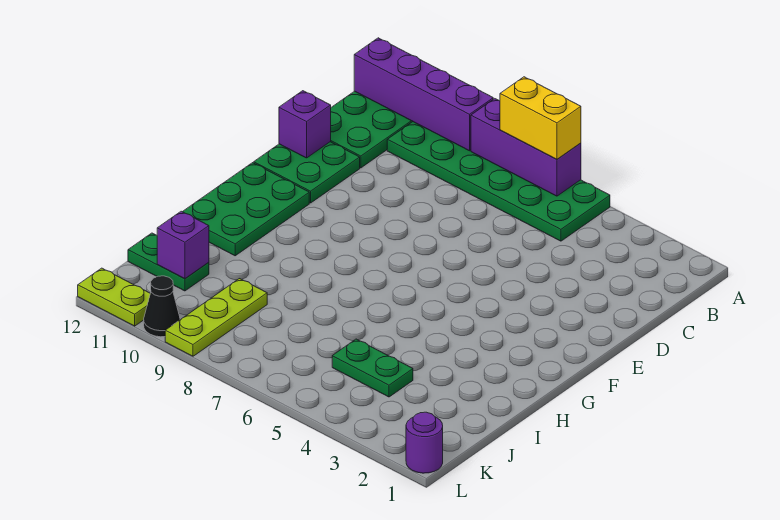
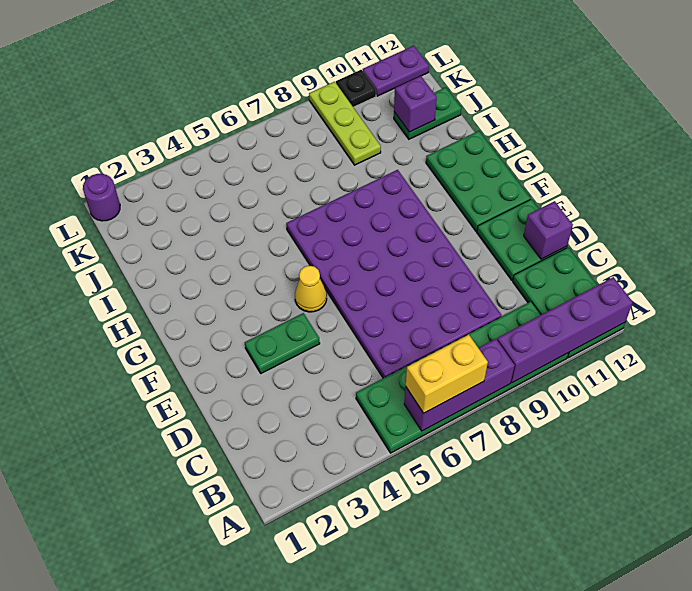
none -> purple plate C6:H9 level 1
none -> yellow cone F5 level 1
green plate J4:J5 level 1 -> green plate E3:E4 level 1
black cone L10 level 1 -> black plate L10 level 1
lime plate L11:L12 level 1 -> purple plate L11:L12 level 1

